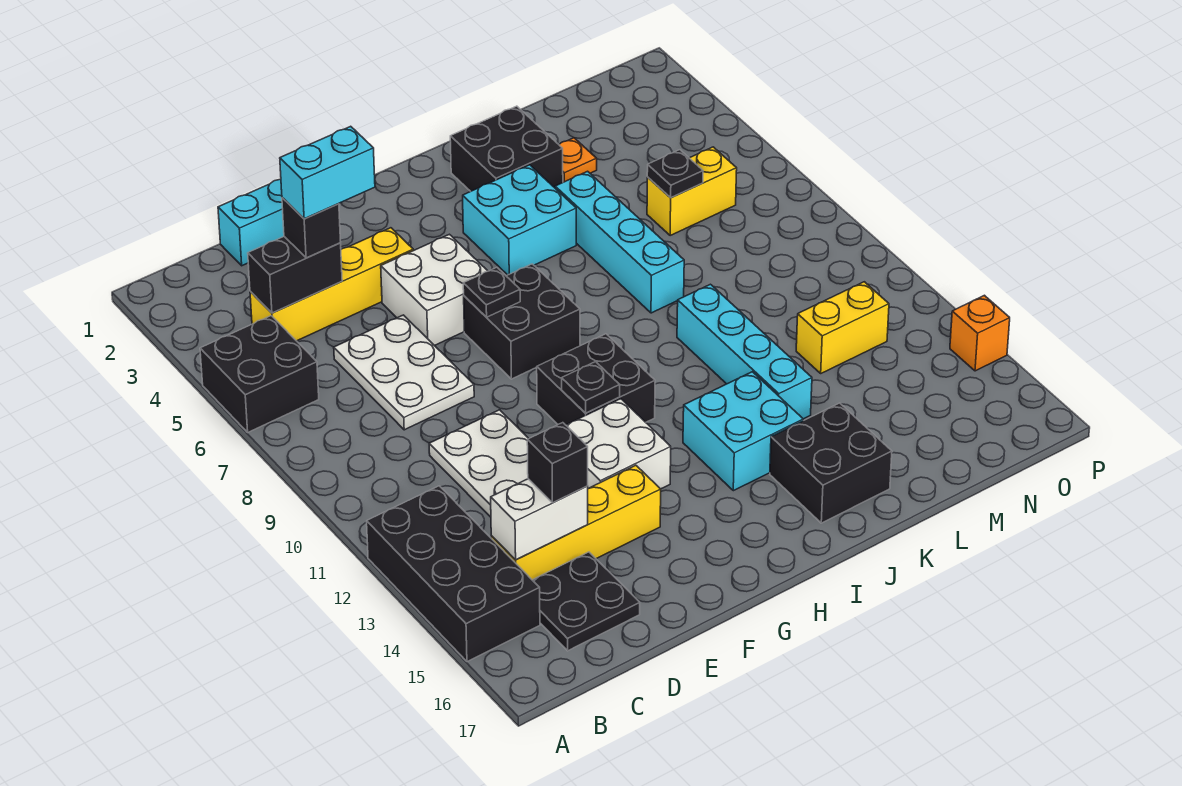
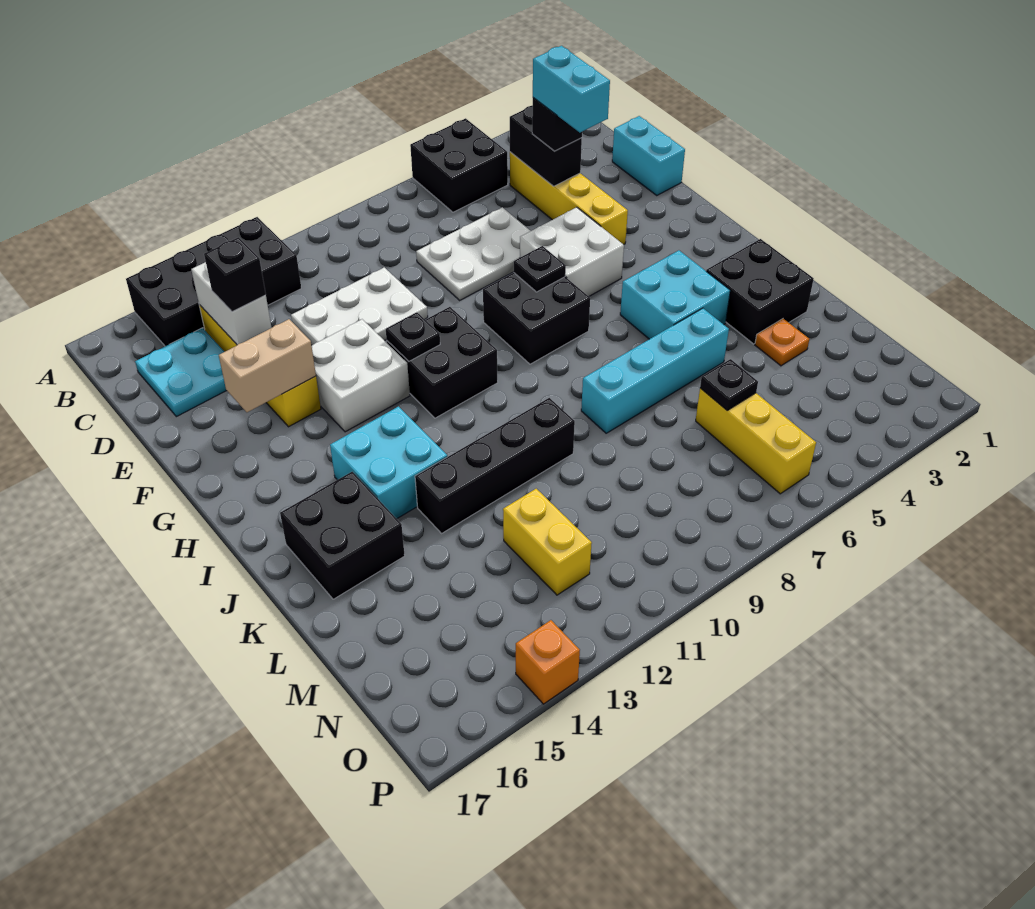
black plate C15:D16 level 1 -> cyan plate C15:D16 level 1
none -> tan brick F14:F15 level 2
cyan brick K10:K13 level 1 -> black brick K10:K13 level 1
yellow brick M6:N6 level 1 -> yellow brick M6:O6 level 1

